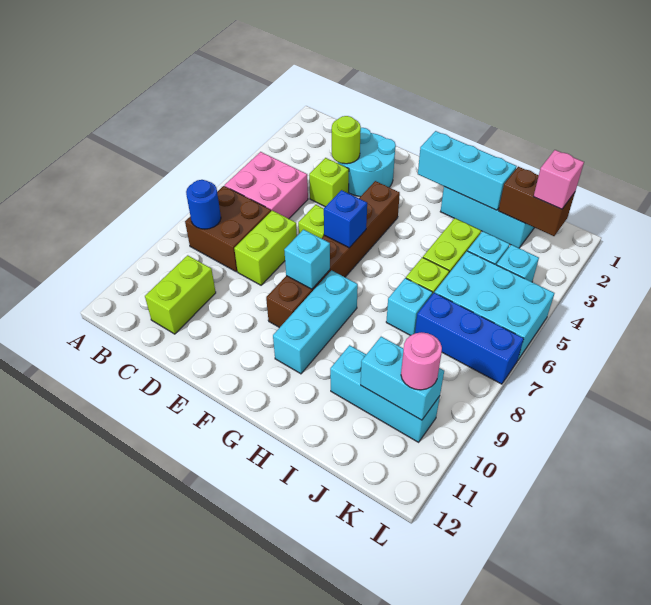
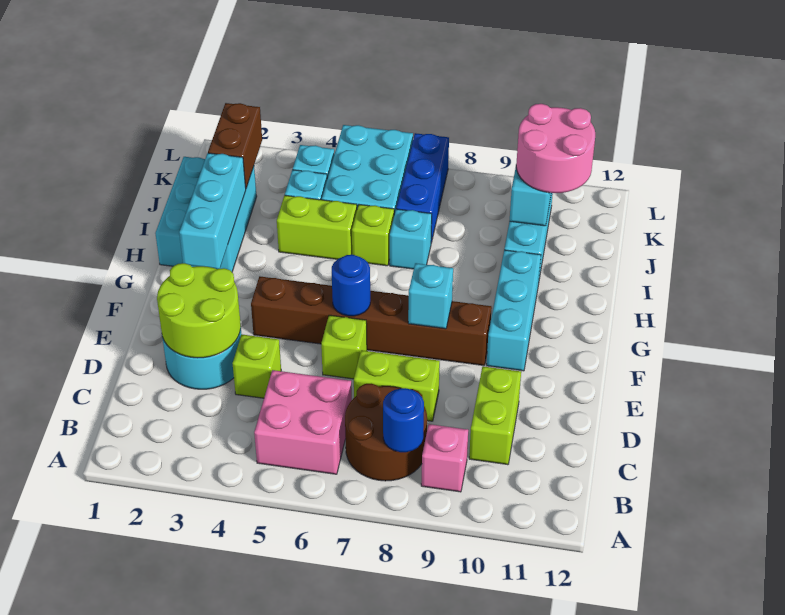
brown brick B7:C8 level 1 -> brown round brick B7:C8 level 1
lime brick C10:C11 level 1 -> lime brick C10:D10 level 1
lime round brick D3 level 2 -> lime round brick D2:E3 level 2
blue brick F6 level 2 -> blue round brick F6 level 2
cyan brick G8:G10 level 1 -> cyan brick F10:H10 level 1
pink brick K2 level 3 -> pink brick B9 level 1
pink round brick K10 level 3 -> pink round brick J10:K11 level 3

